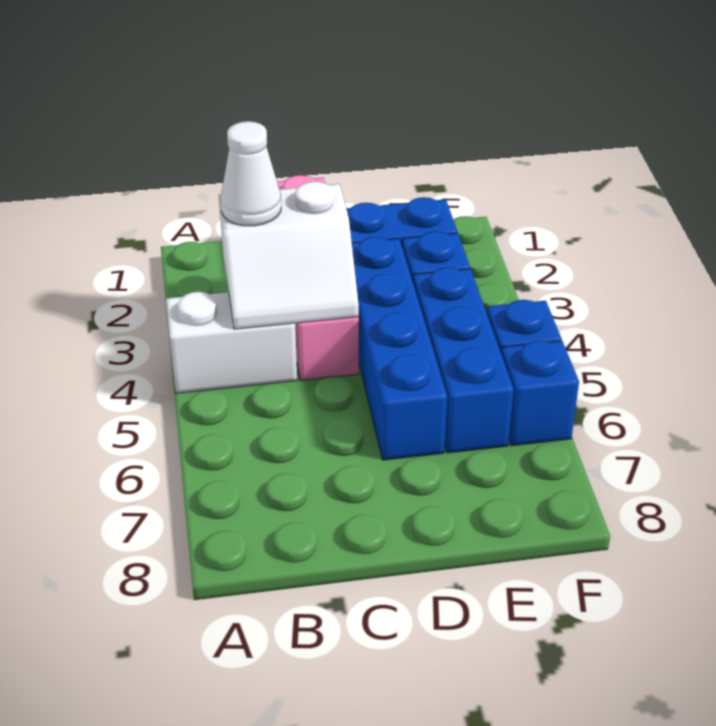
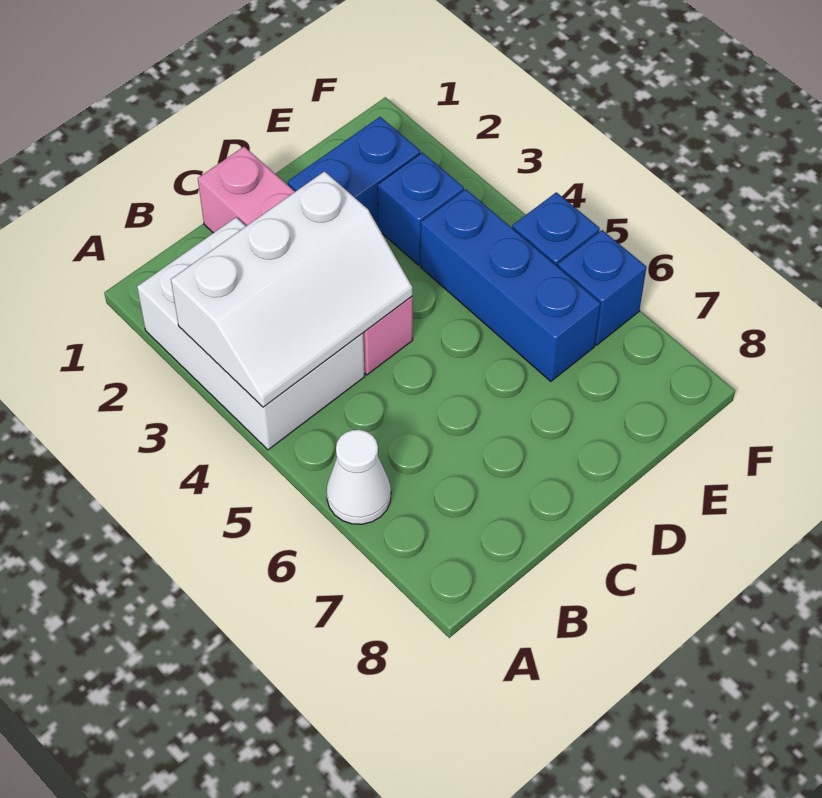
white brick A4:B4 level 1 -> white brick A2:B4 level 1
white slope B3:C4 level 2 top 3 -> white slope A3:C4 level 2 top 3
white cone B3 level 3 -> white cone A6 level 1
blue brick D3:D6 level 1 -> none

